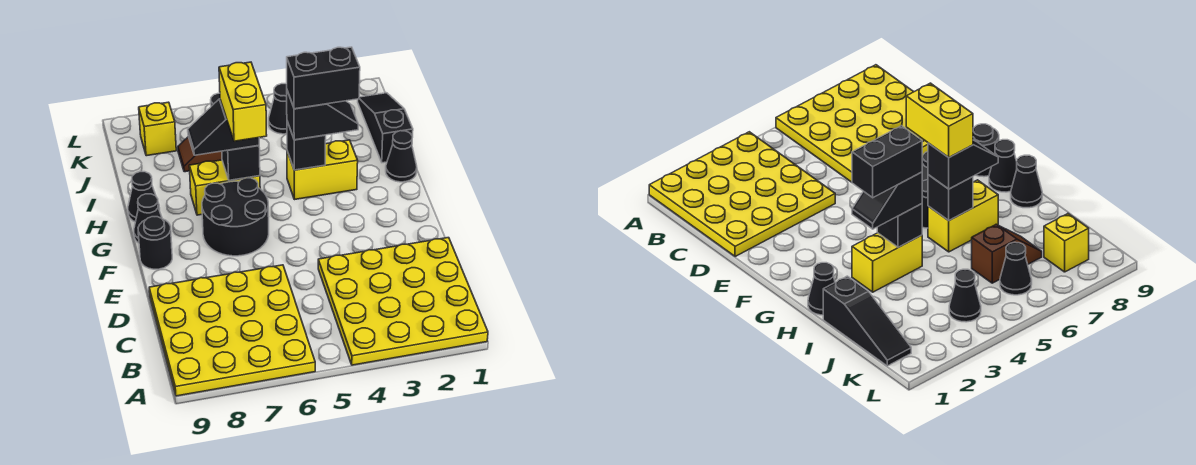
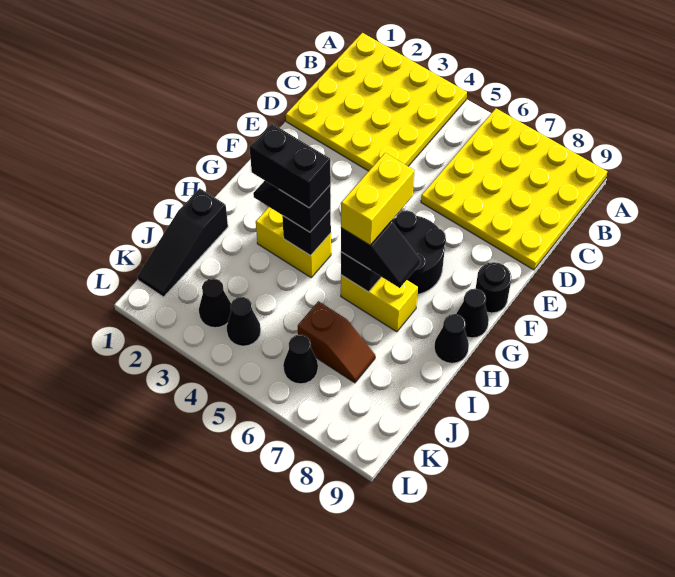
black cone H1 level 1 -> black cone K3 level 1
yellow brick K8 level 1 -> none

